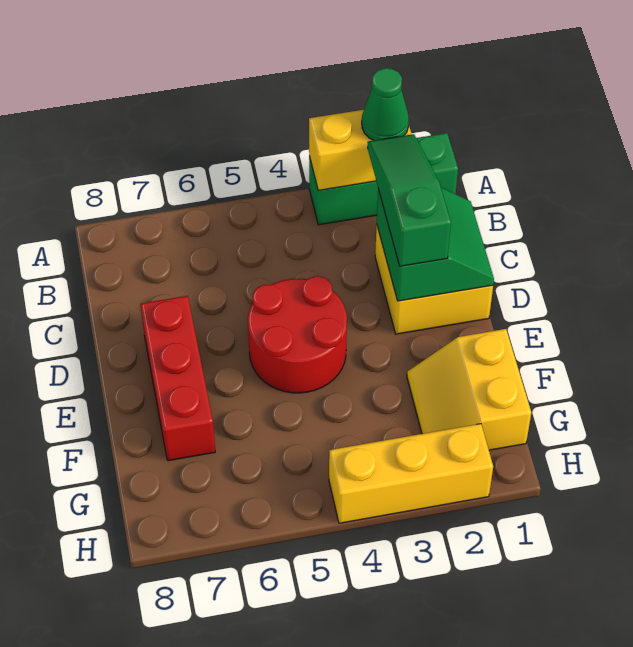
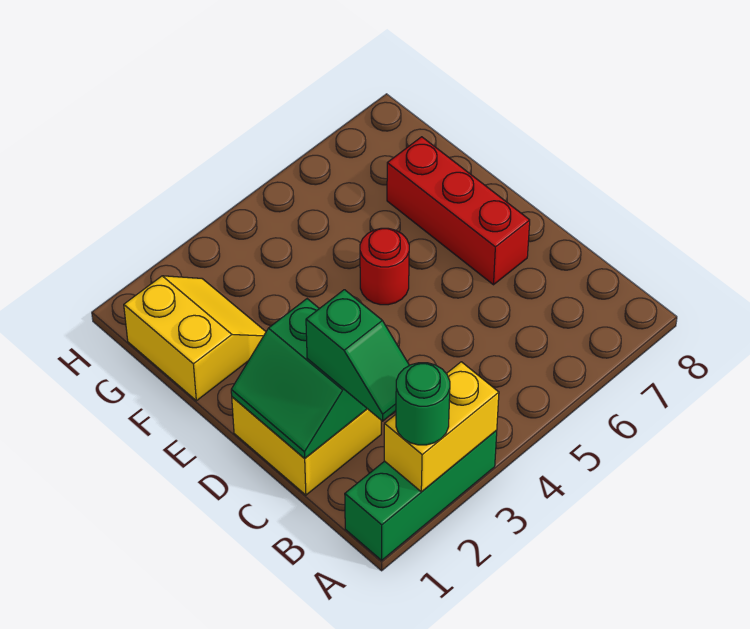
green cone A2 level 3 -> green round brick A2 level 3
green slope B2:D2 level 3 top D -> green slope B2:C2 level 3 top C
red round brick D4:E5 level 1 -> red round brick E5 level 1
yellow brick H2:H4 level 1 -> none

